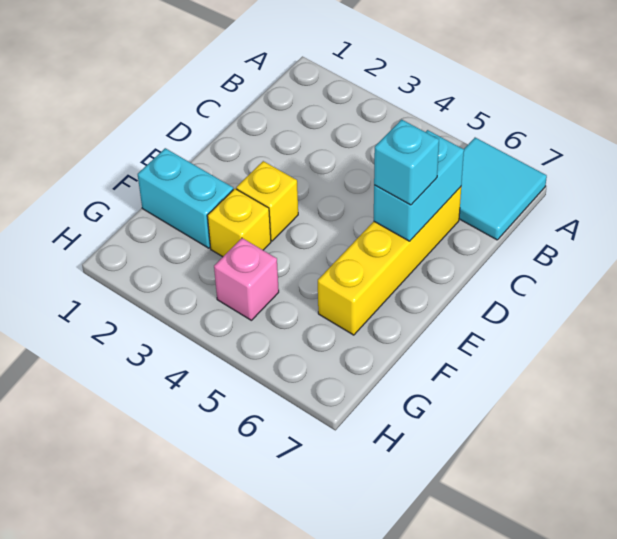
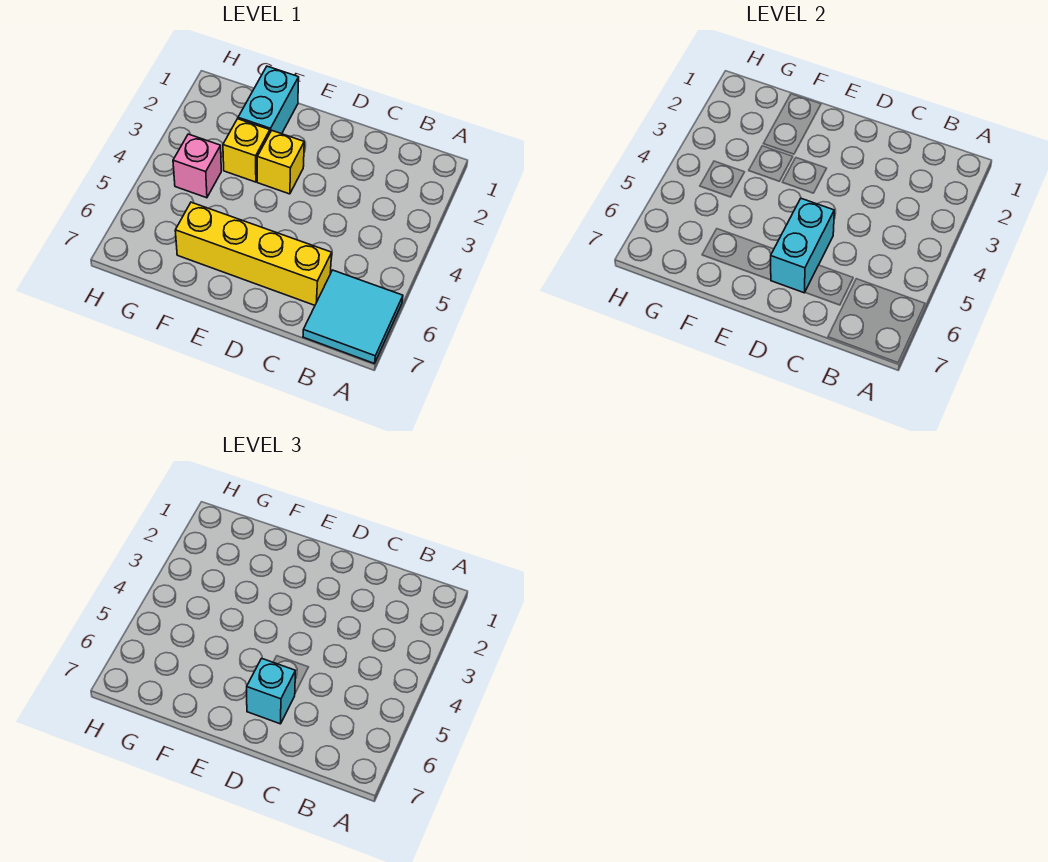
cyan brick C6:D6 level 2 -> cyan brick D5:D6 level 2

